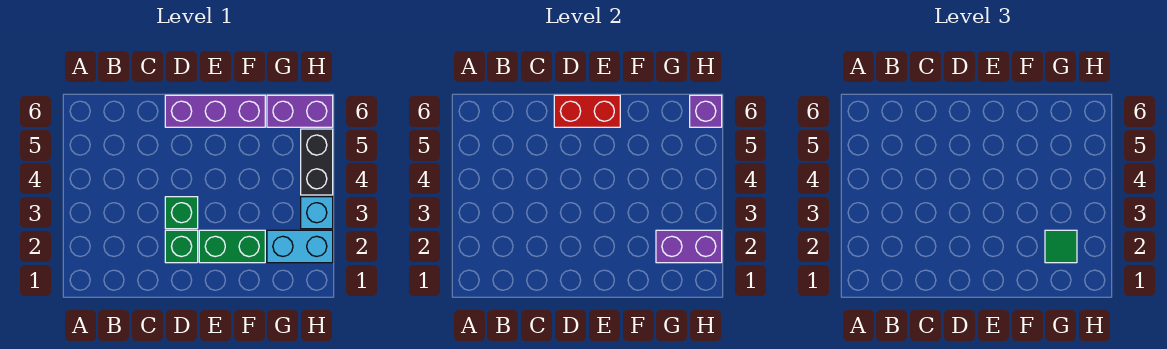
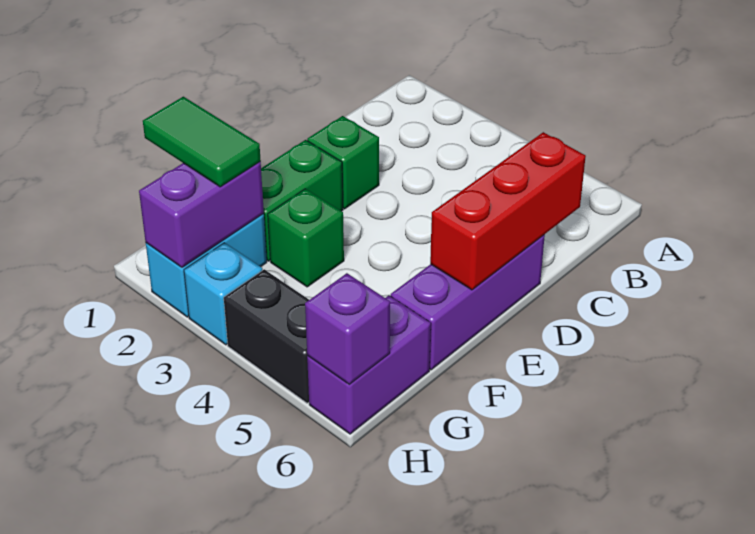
green brick D3 level 1 -> green brick F3 level 1
red brick D6:E6 level 2 -> red brick C6:E6 level 2
green tile G2 level 3 -> green tile G1:G2 level 3

